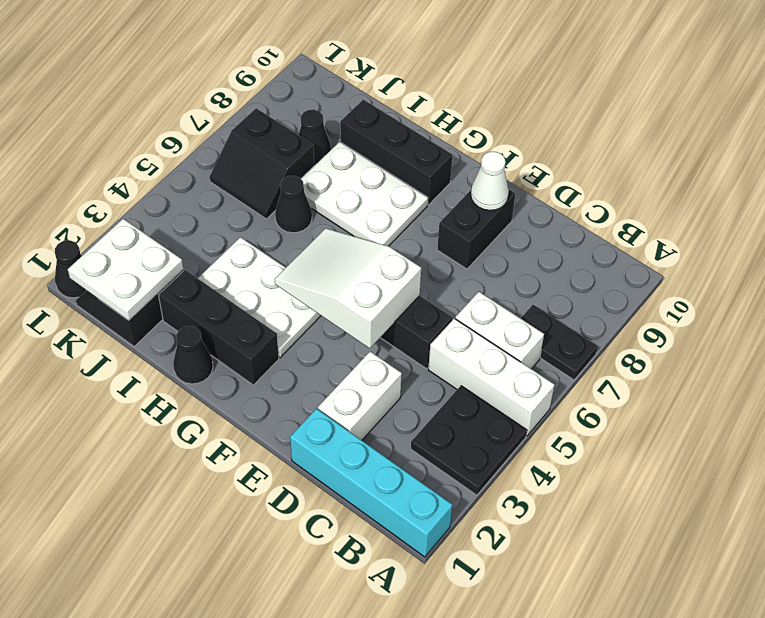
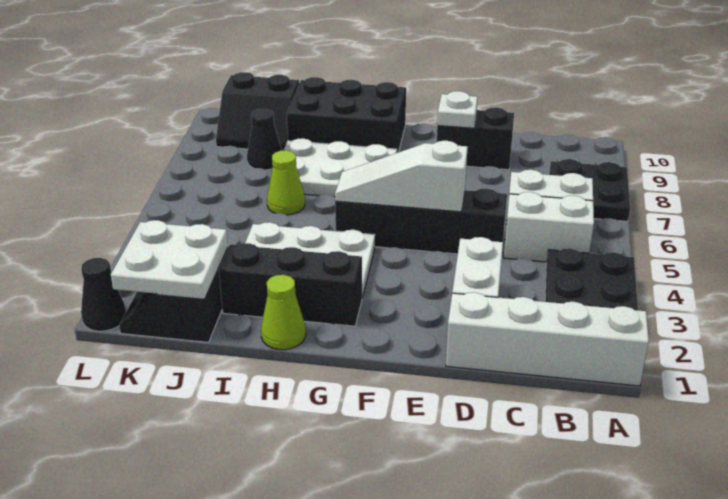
cyan brick A1:D1 level 1 -> white brick A1:D1 level 1
white brick A5:C5 level 1 -> white brick B5:C5 level 1
black plate A7:B7 level 1 -> black plate A7:B8 level 1
white slope E4:G5 level 2 top E -> white slope E5:G5 level 2 top E
black brick E8:E9 level 1 -> black brick D9:E9 level 1
white cone E9 level 2 -> white plate E9 level 2
black brick G9:I9 level 1 -> black brick G9:I10 level 1
black cone H1 level 1 -> lime cone H1 level 1
black cone I6 level 1 -> lime cone I6 level 1
black slope J6:K7 level 1 top 7 -> black slope J9:K10 level 1 top 10

